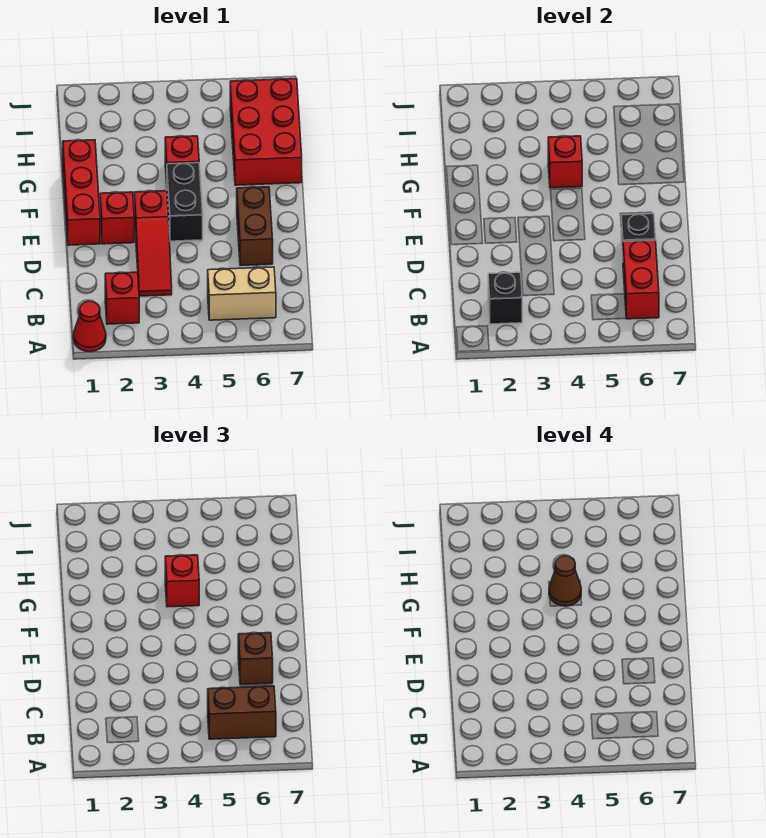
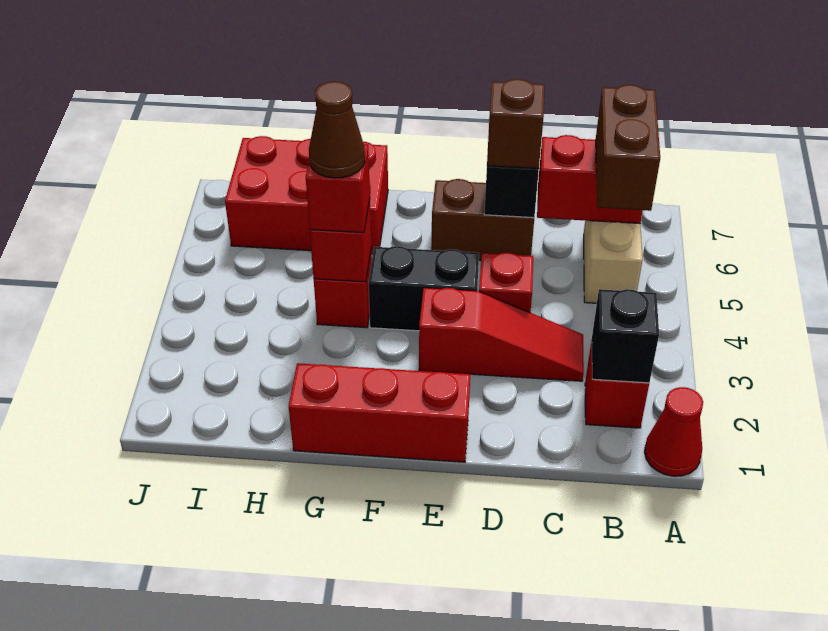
red brick E2 level 1 -> red brick D4 level 1

